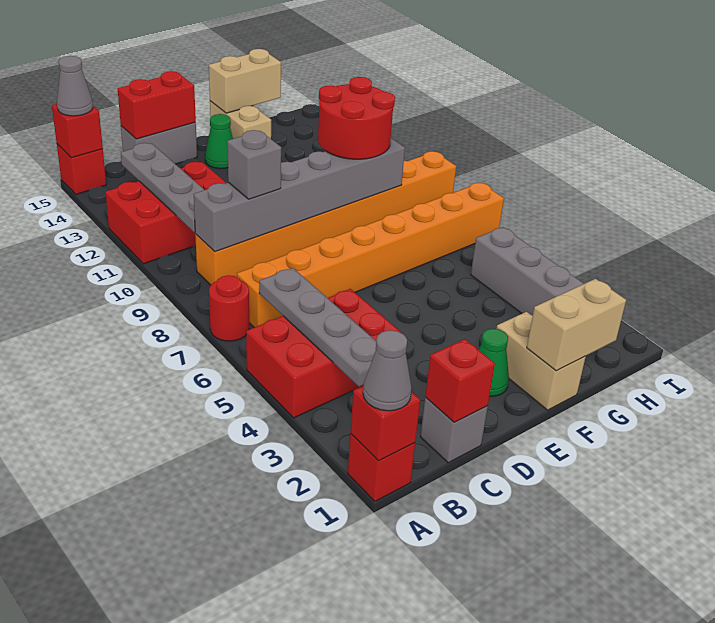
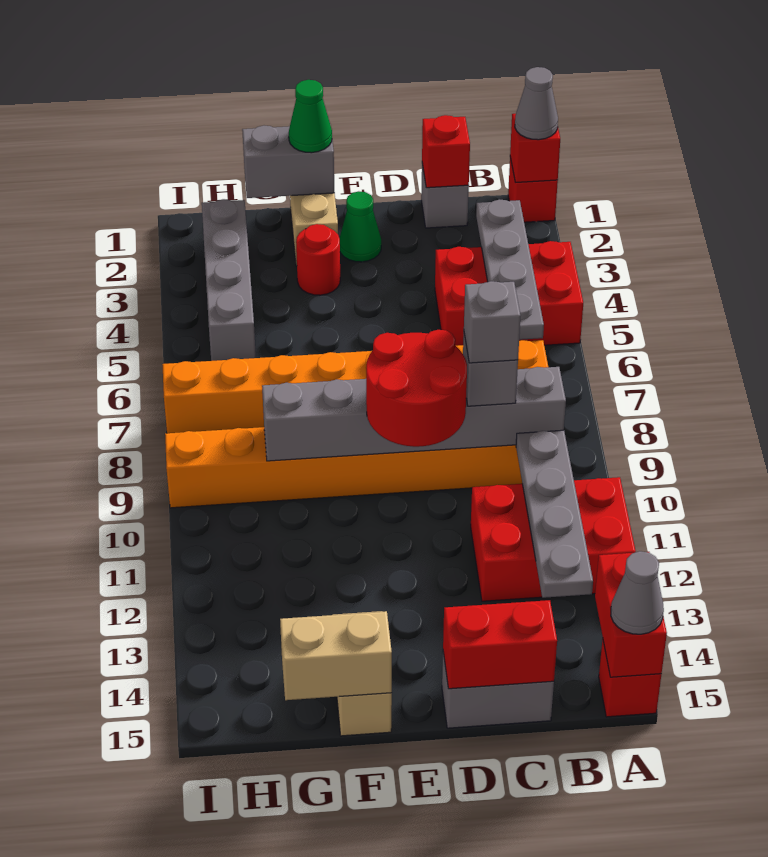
red round brick A7 level 1 -> red round brick F3 level 1
red brick A15 level 2 -> red brick A14:A15 level 2
none -> grey brick C9 level 4
green cone E14 level 1 -> green cone F1 level 3
tan brick F1:G1 level 2 -> grey brick F1:G1 level 2
red round brick F9:G10 level 3 -> red round brick D9:E10 level 3

